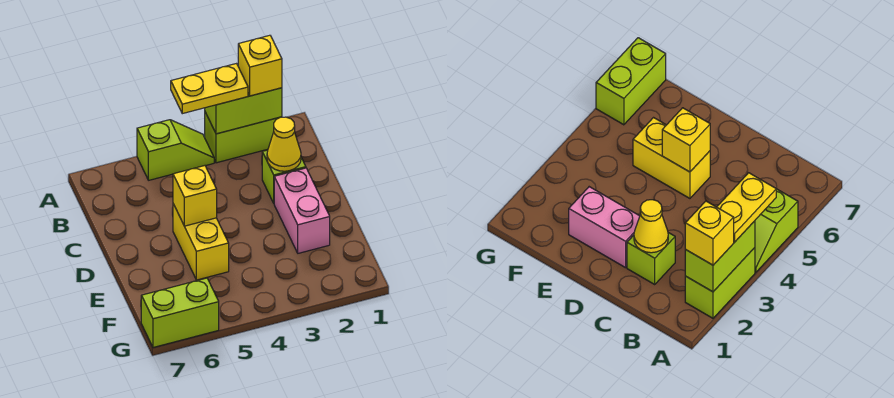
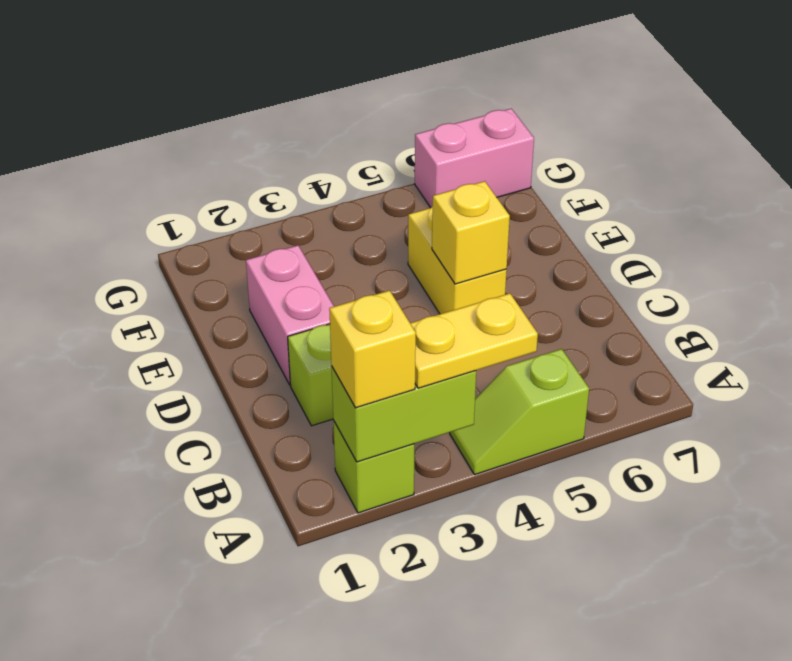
lime brick A2:A3 level 1 -> lime brick A2 level 1
yellow cone C2 level 2 -> none
lime brick G6:G7 level 1 -> pink brick G6:G7 level 1

